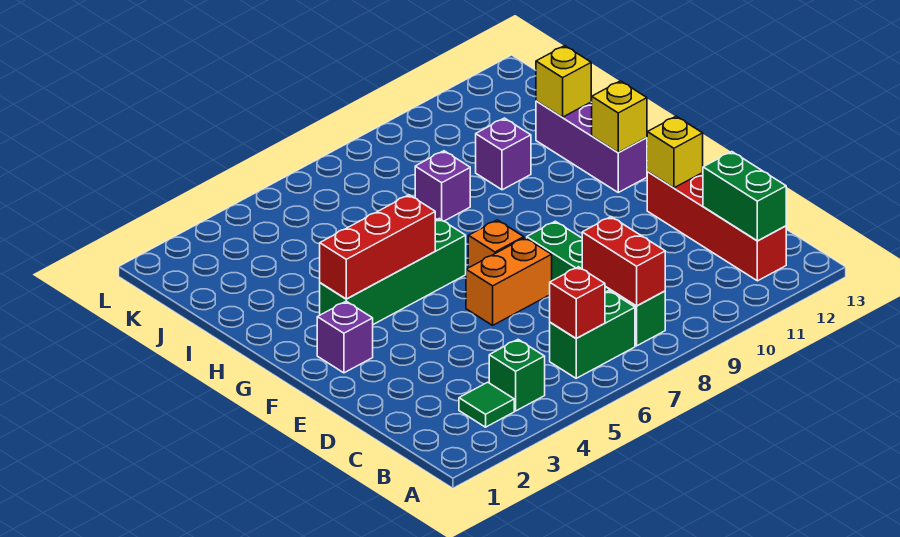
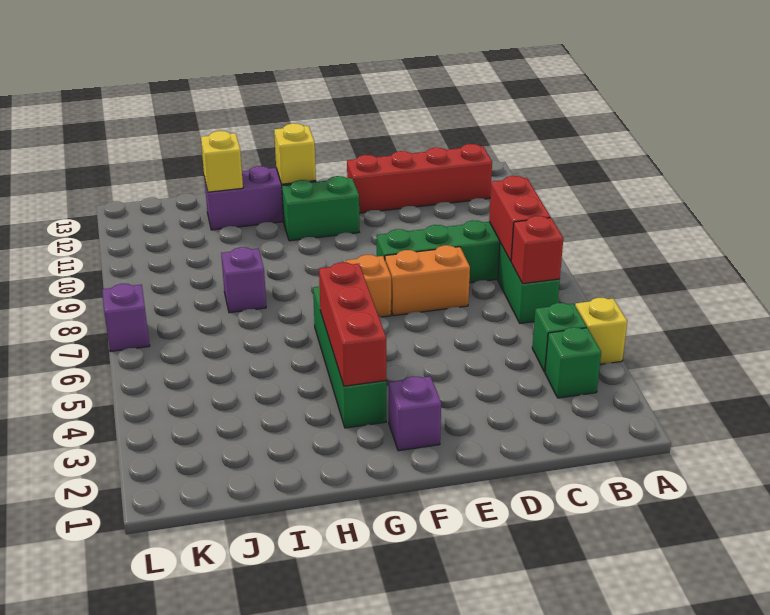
green tile B3 level 1 -> green brick B3 level 1
red brick B8:C8 level 2 -> red brick B7:B8 level 2
green brick B12:C12 level 2 -> green brick F11:G11 level 1
orange brick E6:E7 level 1 -> orange brick D7:E7 level 1
yellow brick E12 level 2 -> yellow brick A4 level 1
purple brick I10 level 1 -> purple brick L7 level 1

